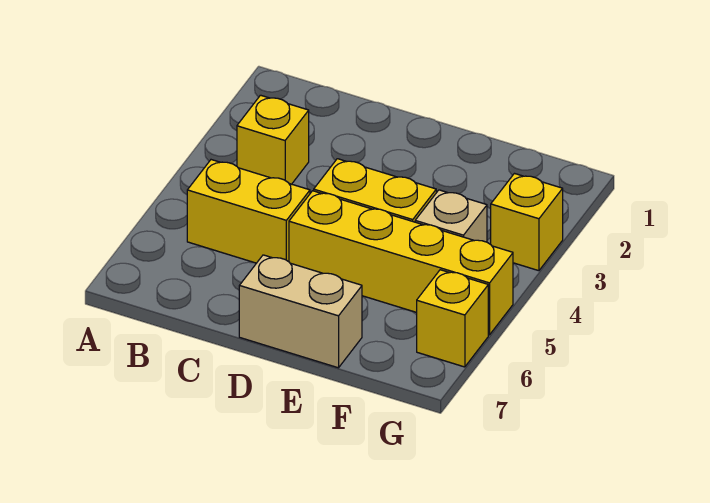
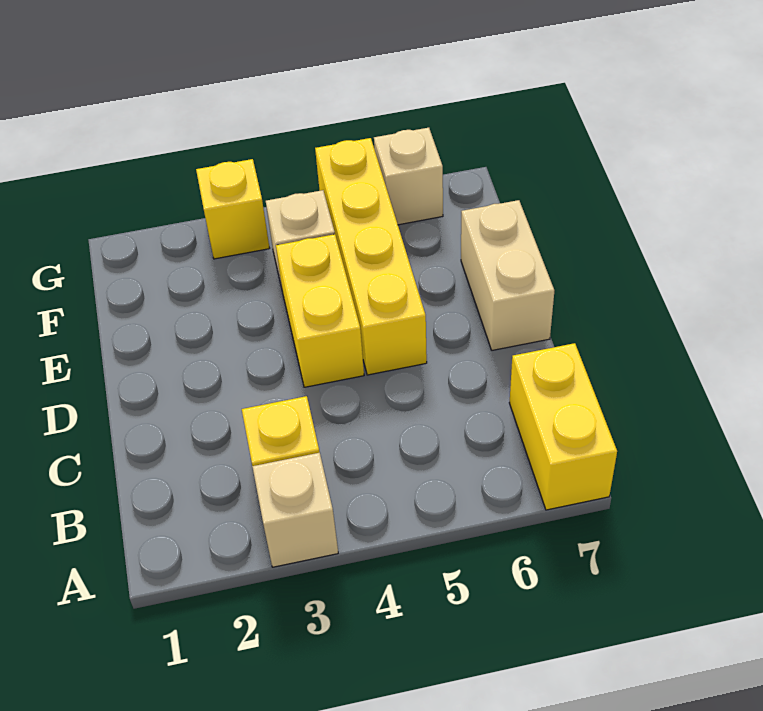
none -> tan brick A3 level 1
yellow brick B5:C5 level 1 -> yellow brick A7:B7 level 1
yellow brick G6 level 1 -> tan brick G6 level 1

